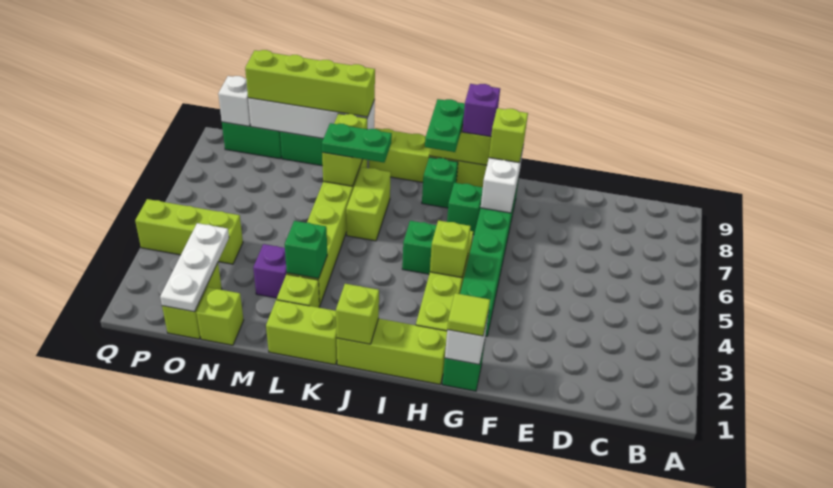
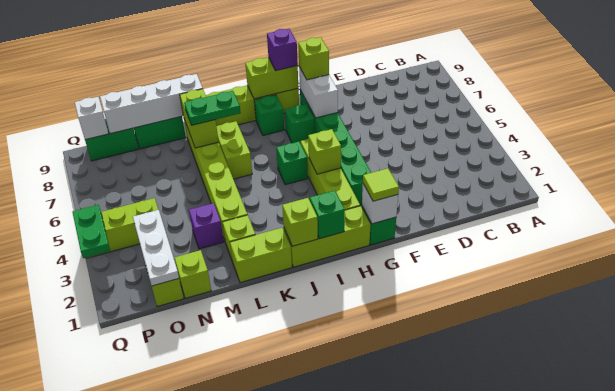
green plate I8:I9 level 3 -> green plate Q3:Q4 level 2
green brick L3 level 2 -> green brick I1 level 2
lime brick L9:O9 level 3 -> none

